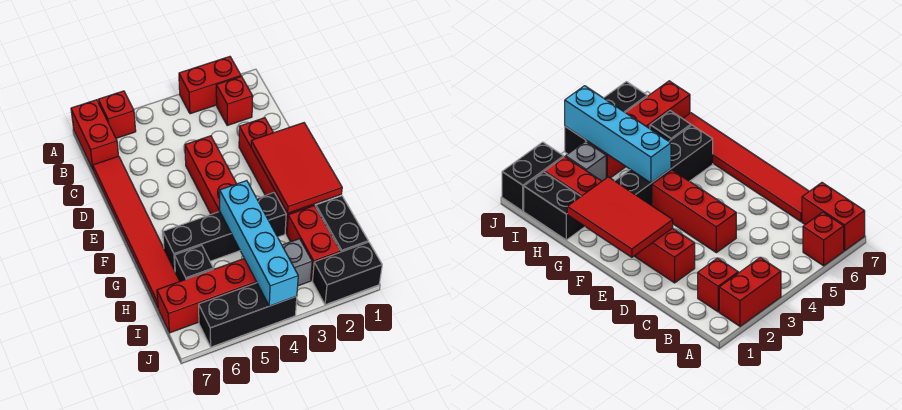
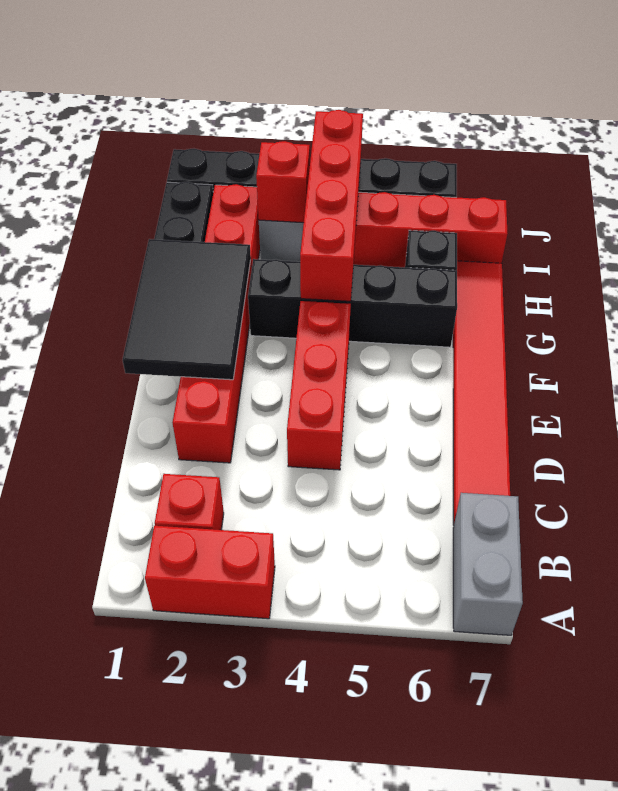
red brick A6 level 1 -> red brick I3 level 2
red brick A7:B7 level 1 -> grey brick A7:B7 level 1
red tile E1:G2 level 2 -> black tile E1:G2 level 2
cyan brick G4:J4 level 2 -> red brick G4:J4 level 2

